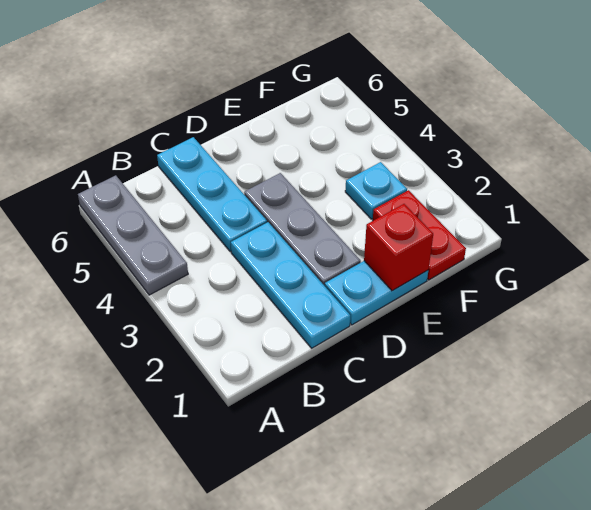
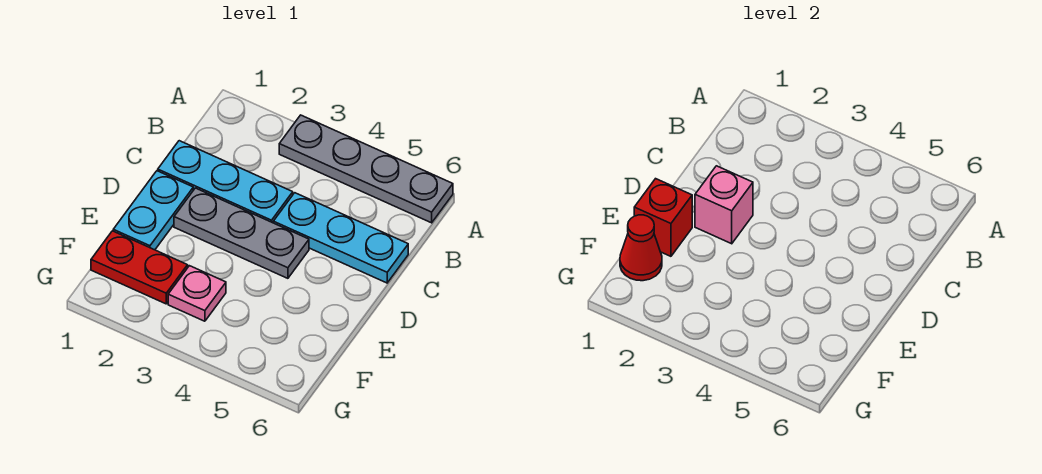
grey plate A4:A6 level 1 -> grey plate A3:A6 level 1
none -> pink brick D2 level 2
none -> red cone F1 level 2
cyan plate F3 level 1 -> pink plate F3 level 1

